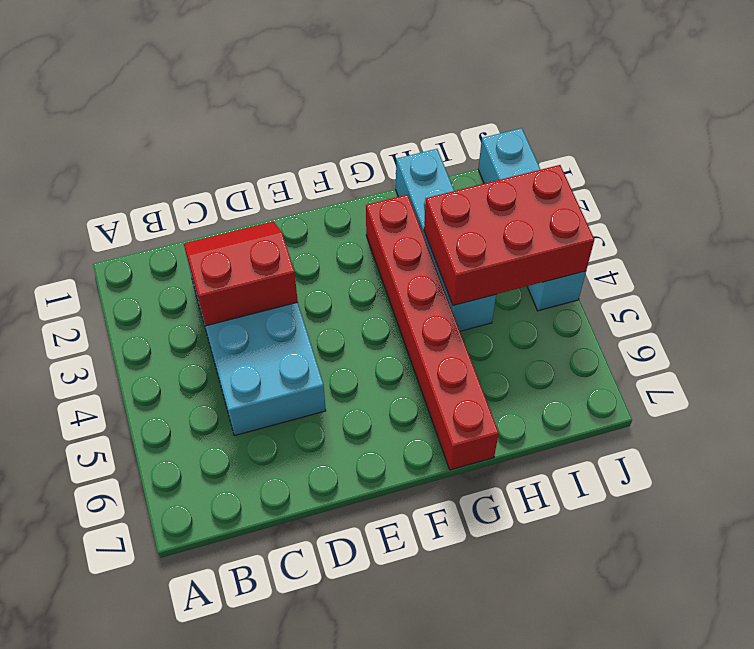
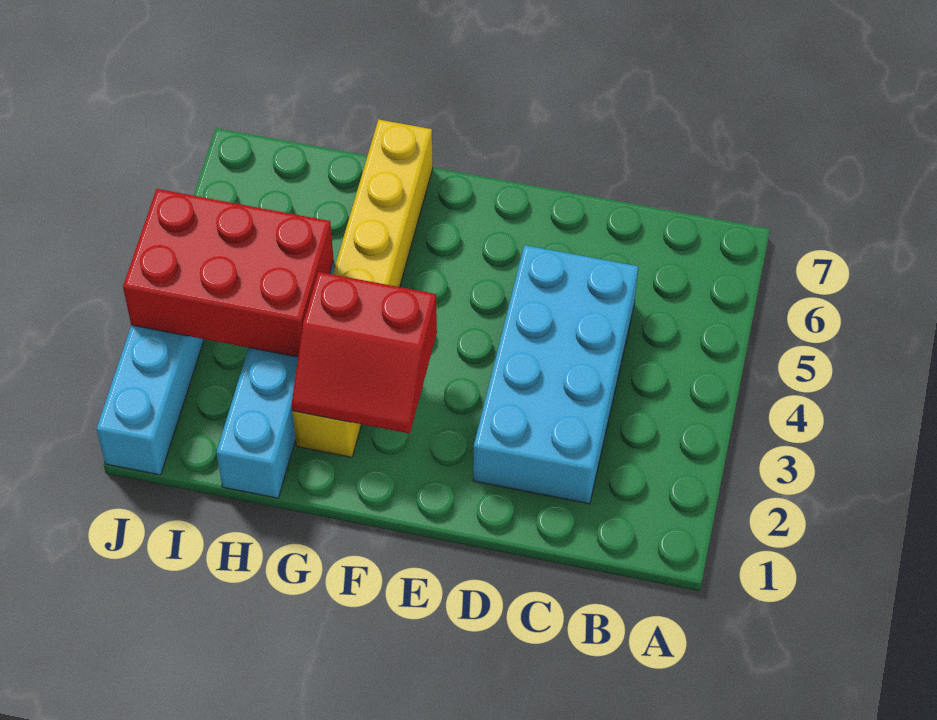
red slope C2:D3 level 2 top 3 -> red slope F2:G3 level 2 top 3
red brick G2:G7 level 1 -> yellow brick G2:G7 level 1

